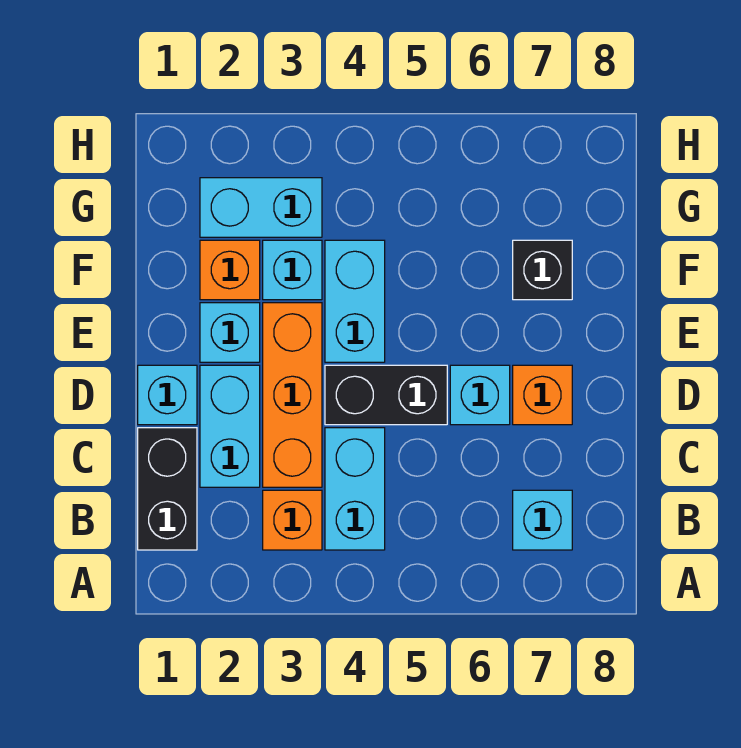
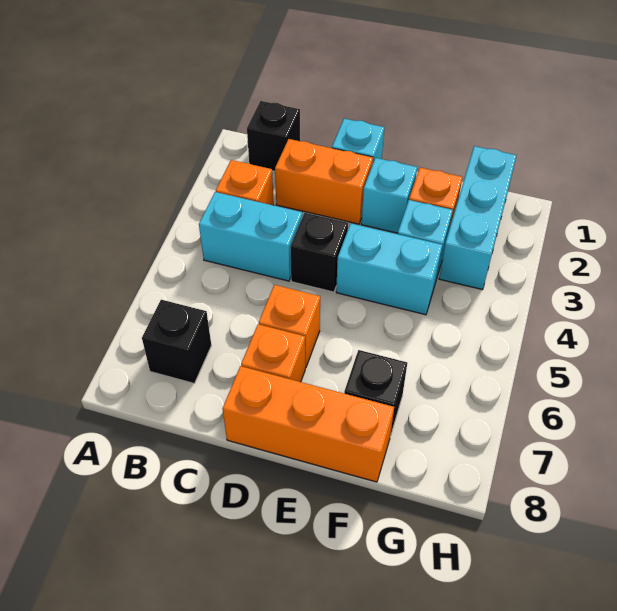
black brick B1:C1 level 1 -> black brick B1 level 1
cyan brick B7 level 1 -> black brick B7 level 1
cyan brick C2:D2 level 1 -> orange brick C2:D2 level 1
orange brick C3:E3 level 1 -> orange brick D8:F8 level 1
black brick D4:D5 level 1 -> black brick D4 level 1
cyan brick D6 level 1 -> orange brick D6 level 1
cyan brick G2:G3 level 1 -> cyan brick G1:G3 level 1

